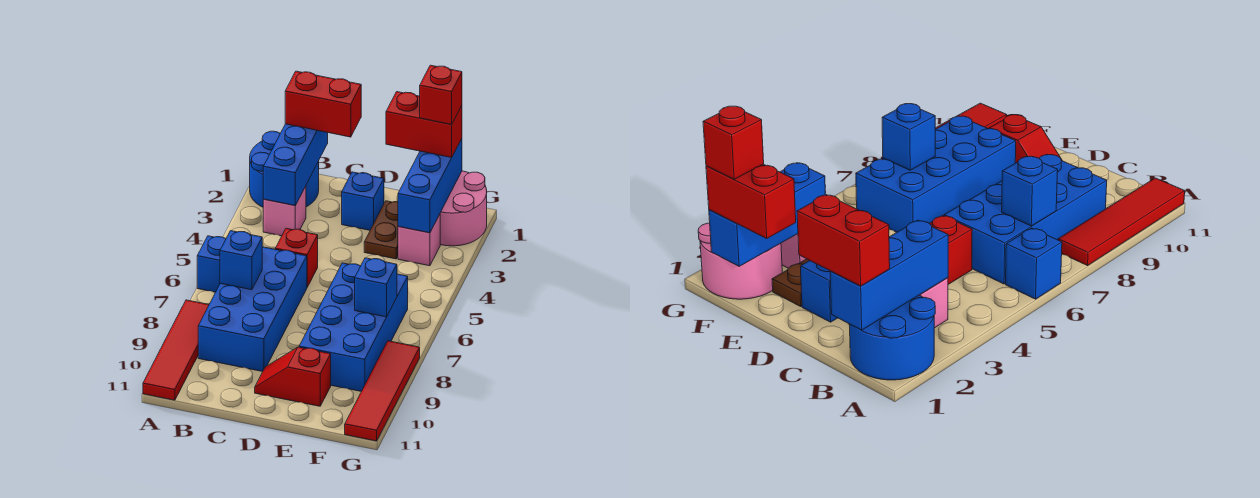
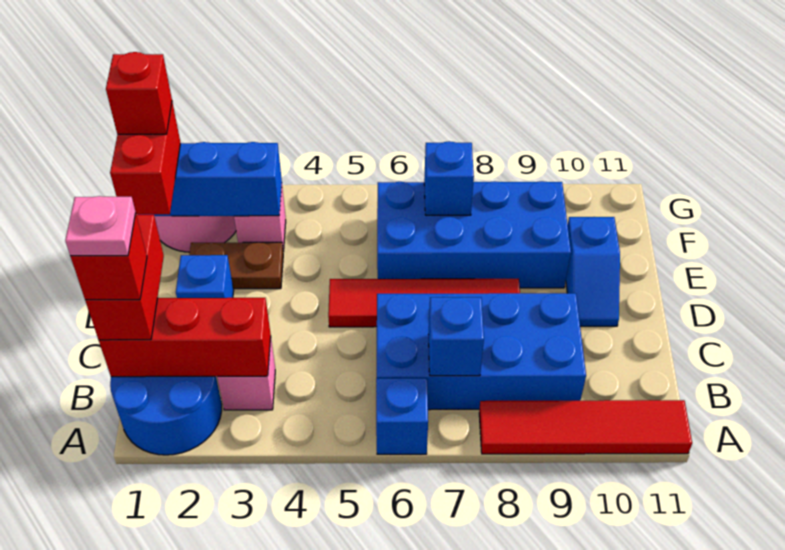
blue brick B1:B3 level 2 -> red brick B1:B3 level 2
none -> pink plate B1 level 5
red brick C5 level 1 -> red brick B1 level 4
red slope D10:E10 level 1 top E -> blue slope D10:E10 level 1 top E
red tile G8:G11 level 1 -> red tile D5:D8 level 1

